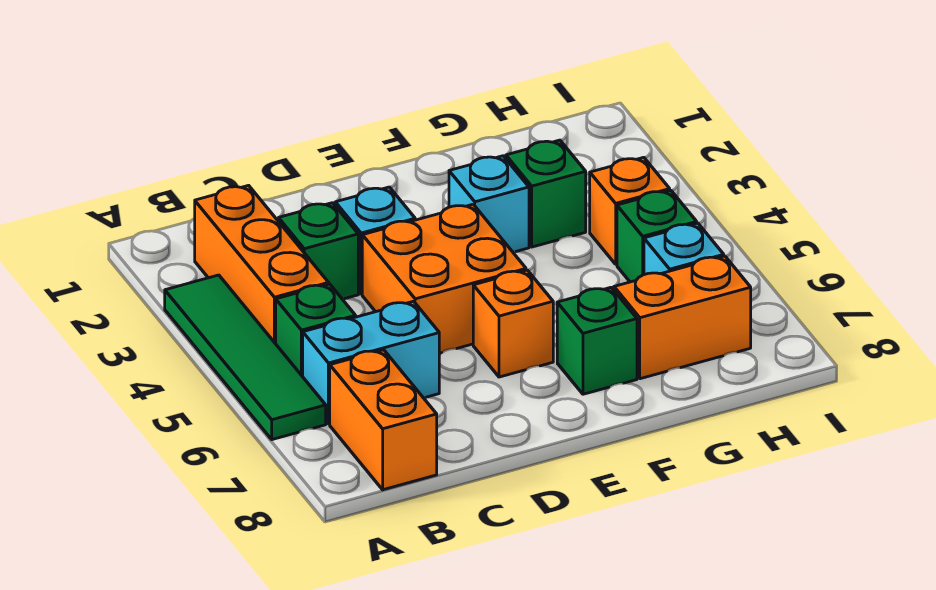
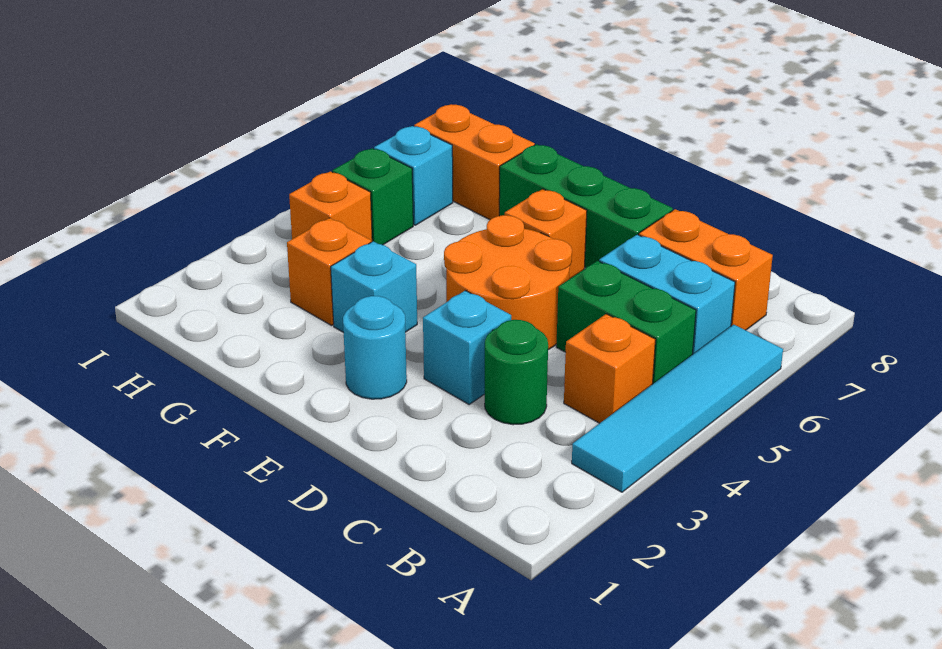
green tile A3:A6 level 1 -> cyan tile A3:A6 level 1
orange brick B2:B4 level 1 -> orange brick B4 level 1
green brick B5 level 1 -> green brick B5:C5 level 1
orange brick B7:B8 level 1 -> orange brick B7:C7 level 1
green brick C3 level 1 -> green round brick C3 level 1
orange brick D4:E5 level 1 -> orange round brick D4:E5 level 1
none -> cyan round brick E2 level 1
green brick F7 level 1 -> green brick D7:F7 level 1
green brick G3 level 1 -> orange brick G3 level 1

